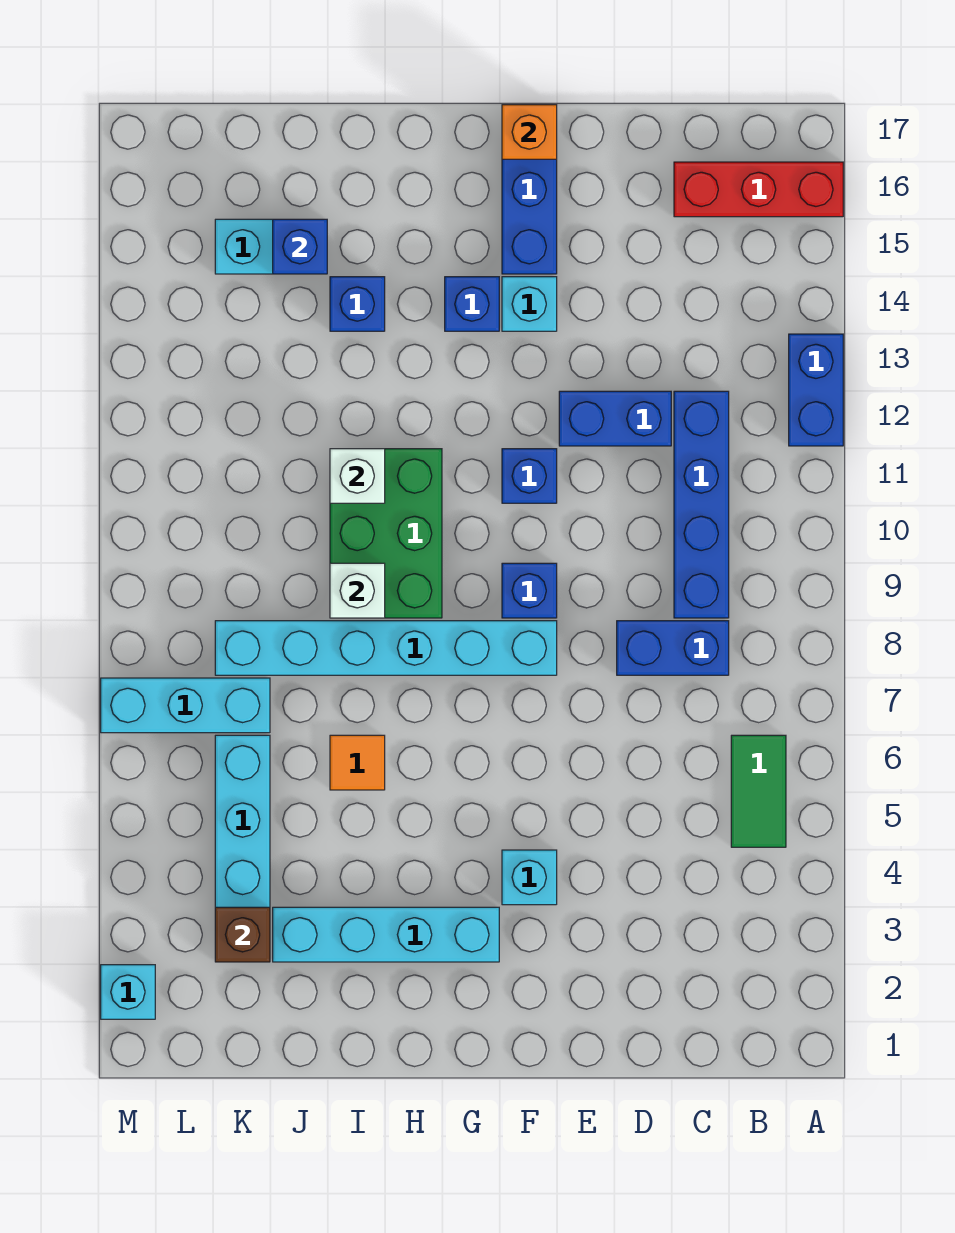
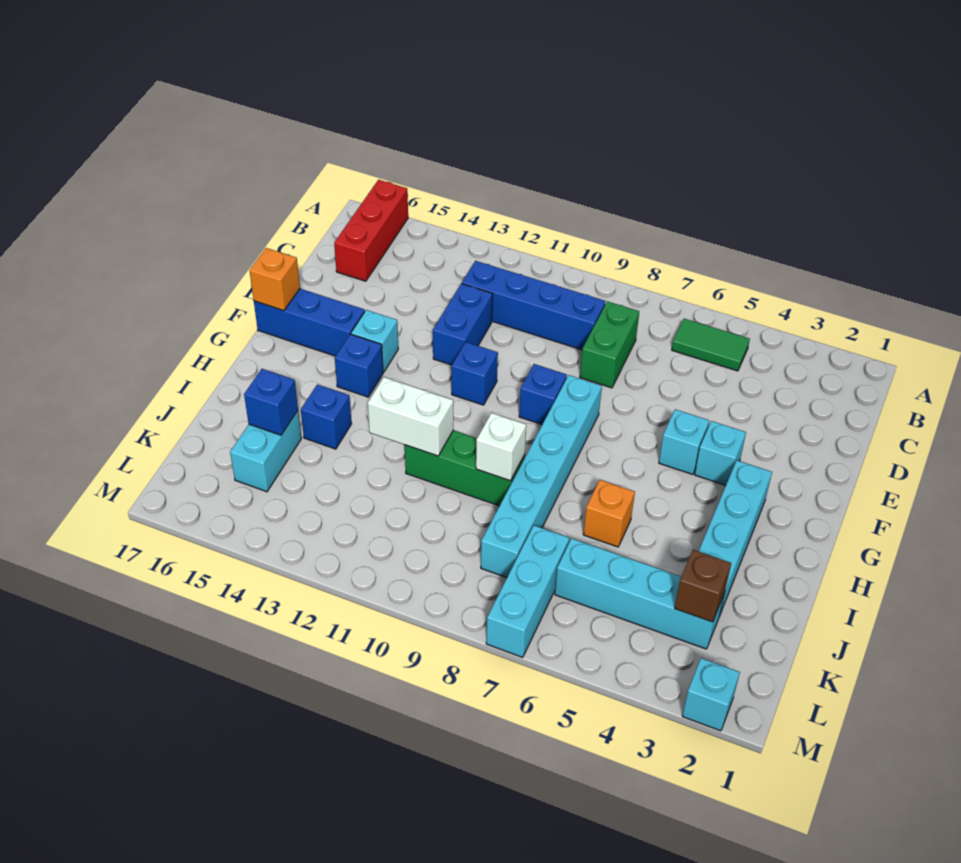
blue brick A12:A13 level 1 -> none
blue brick C8:D8 level 1 -> green brick C8:D8 level 1
none -> cyan brick F5 level 1
green brick H9:I11 level 1 -> green brick I9:I11 level 1
orange tile I6 level 1 -> orange brick I6 level 1
white brick I11 level 2 -> white brick I11:I12 level 2

